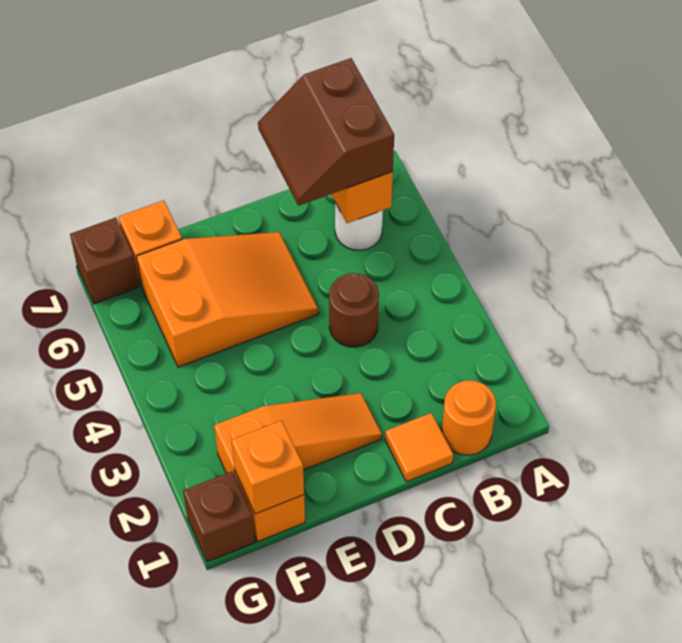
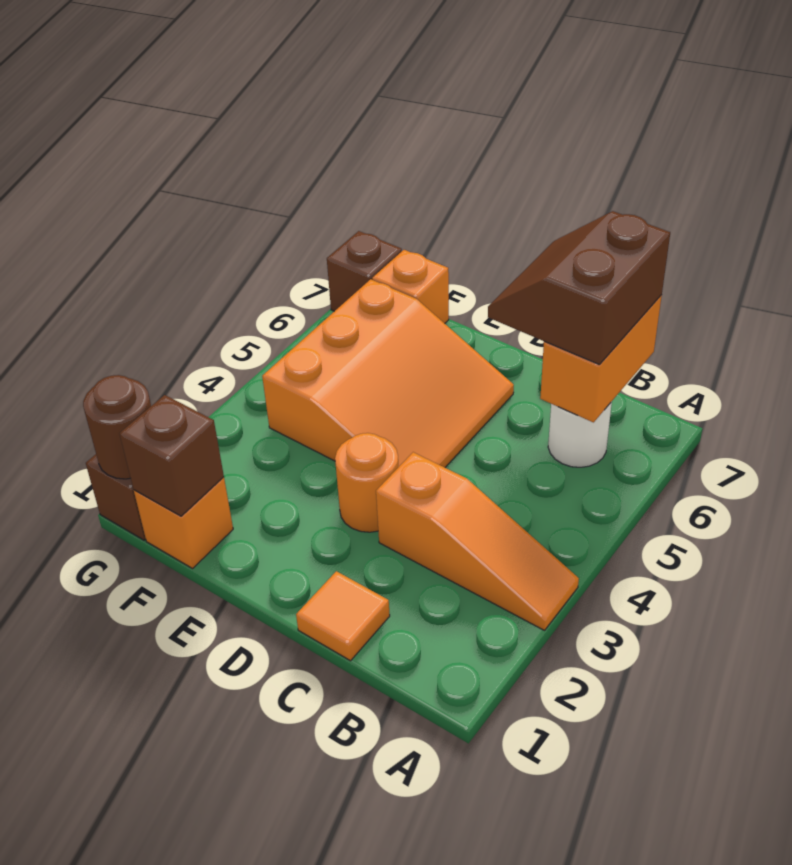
orange round brick B1 level 1 -> orange round brick D3 level 1
brown round brick C4 level 1 -> brown round brick G1 level 2
orange slope D2:F2 level 1 top F -> orange slope A3:C3 level 1 top C
orange slope D5:F6 level 1 top F -> orange slope D4:F6 level 1 top F
orange brick F1 level 2 -> brown brick F1 level 2

